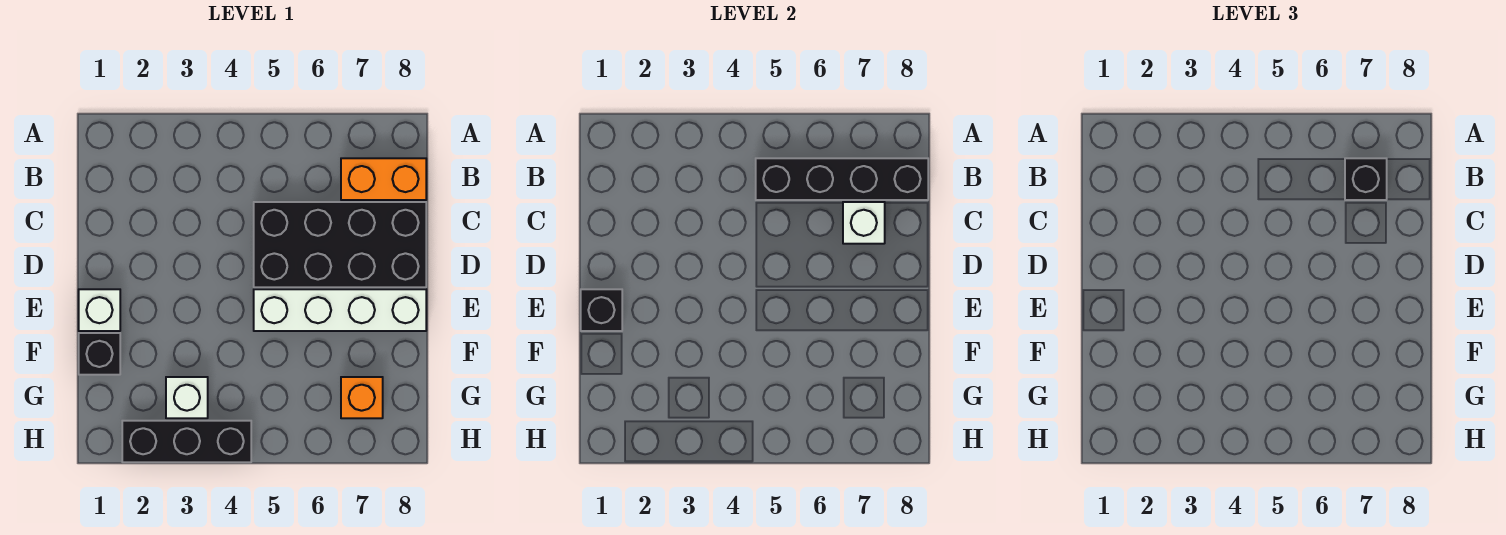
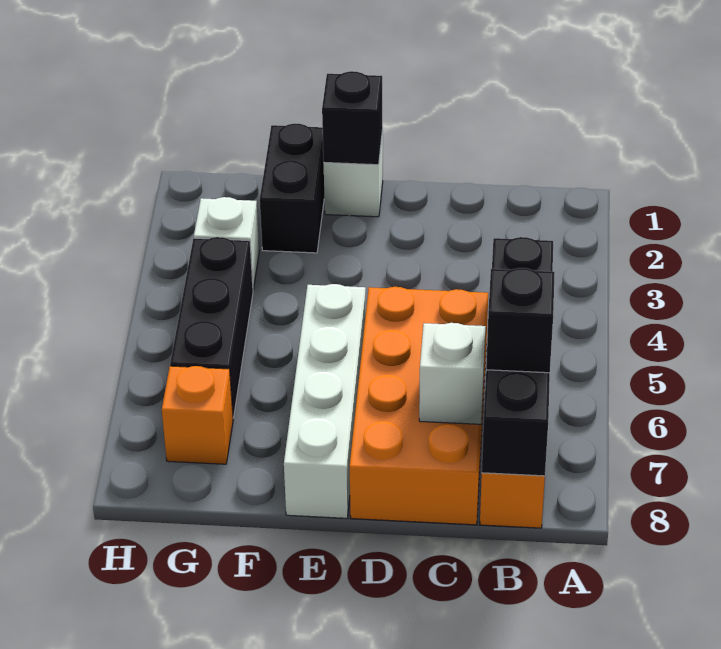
black brick C5:D8 level 1 -> orange brick C5:D8 level 1
black brick F1 level 1 -> black brick F1:F2 level 1
black brick H2:H4 level 1 -> black brick G4:G6 level 1

